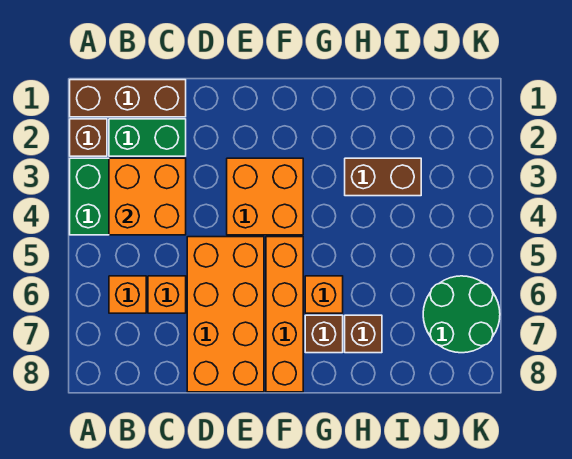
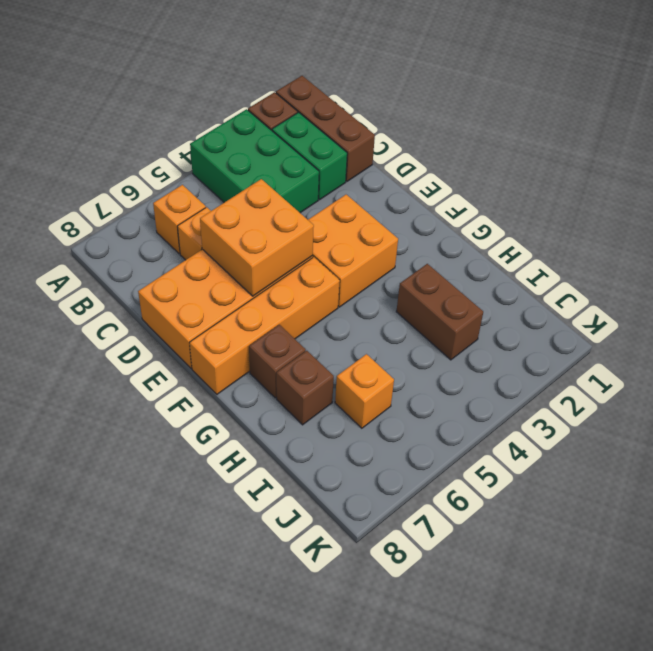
orange brick B3:C4 level 2 -> orange brick D5:E6 level 2
orange brick G6 level 1 -> orange brick I6 level 1
green round brick J6:K7 level 1 -> none

